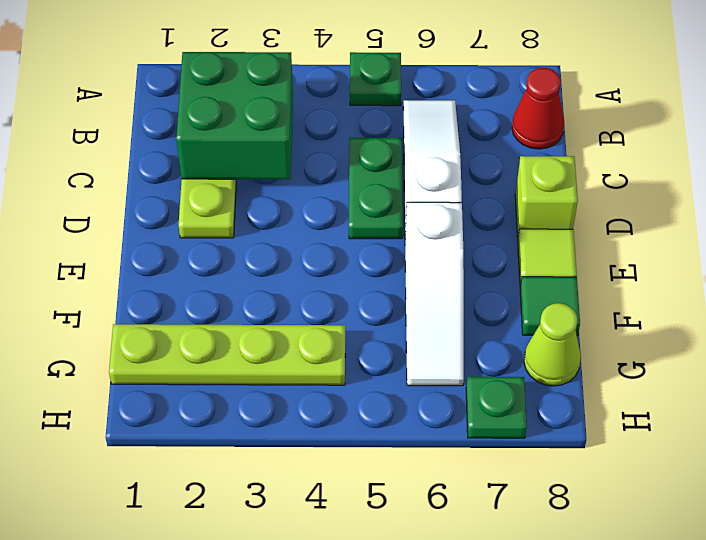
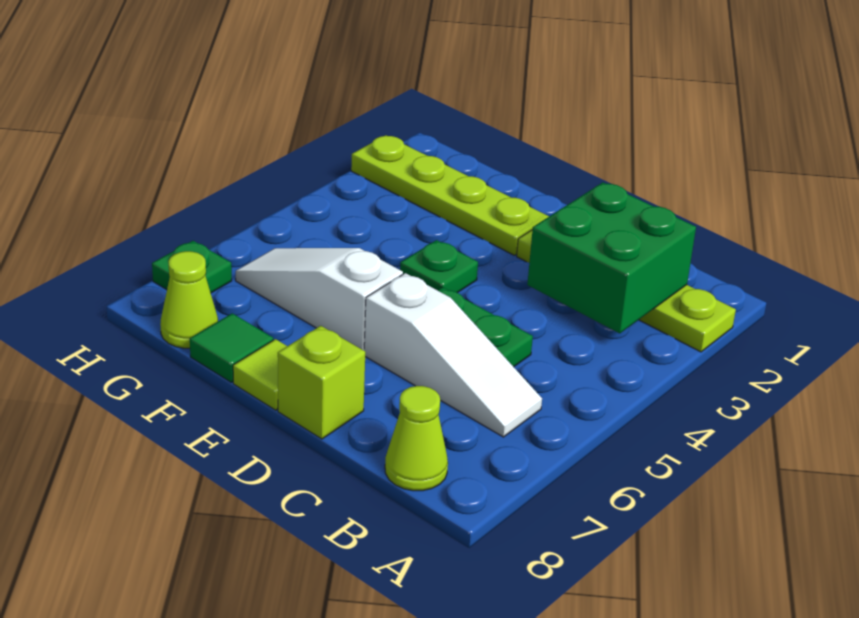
green plate A5 level 1 -> green plate E4 level 1
red cone B8 level 1 -> lime cone B8 level 1
lime plate G1:G4 level 1 -> lime plate E2:H2 level 1

